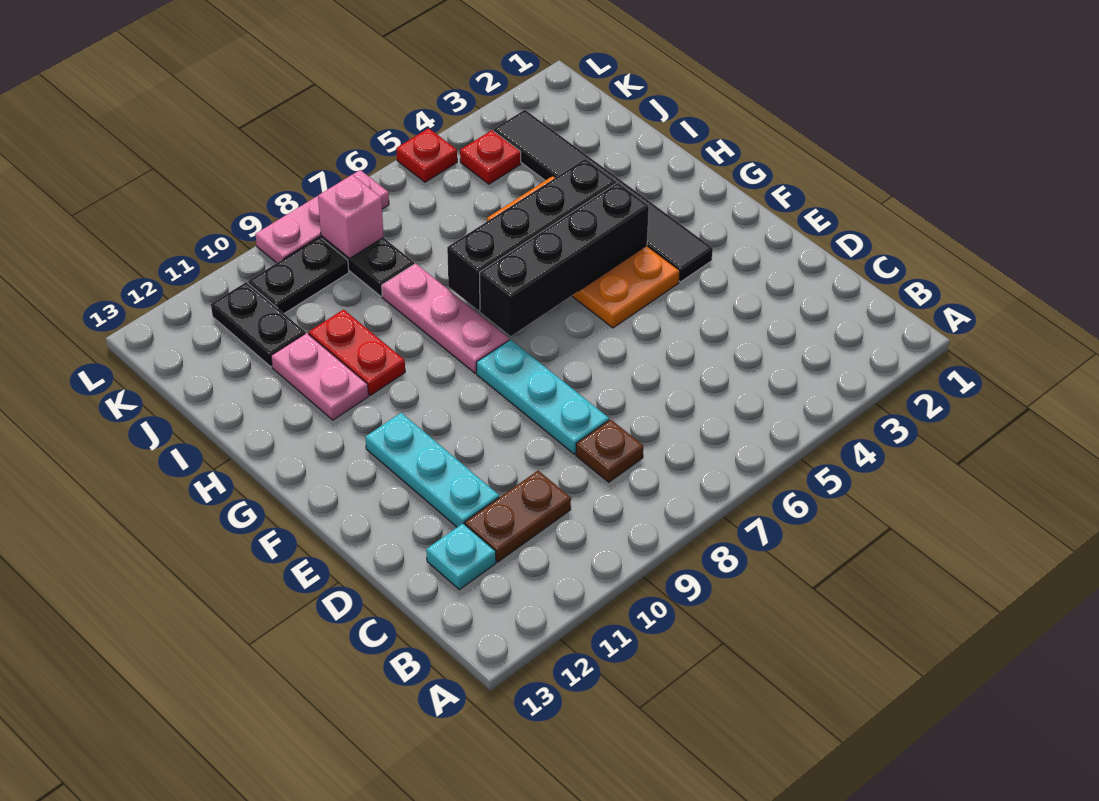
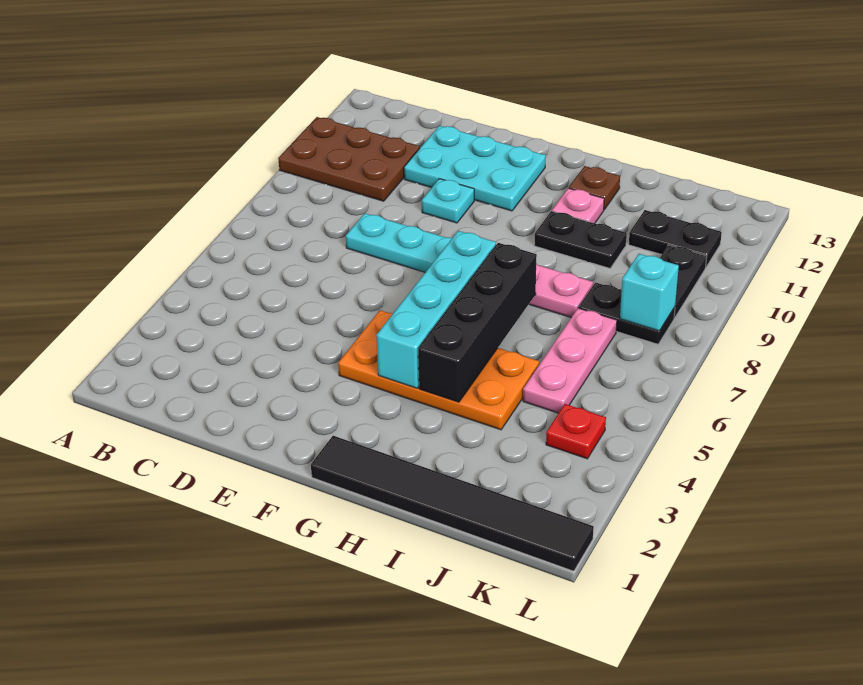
brown plate C8 level 1 -> brown plate H12 level 1
brown plate C10:C11 level 1 -> brown plate A10:C11 level 1
cyan plate C12 level 1 -> cyan plate E10 level 1
cyan plate D11:F11 level 1 -> cyan plate D11:F12 level 1
black tile F3:K3 level 1 -> black tile G1:L1 level 1
black brick G4:G7 level 2 -> cyan brick G4:G7 level 2
red plate H10:I10 level 1 -> black plate H10:I10 level 1
pink plate H11:I11 level 1 -> pink plate H11 level 1
pink brick K8 level 2 -> cyan brick K8 level 2
red plate L5 level 1 -> none
pink plate L7:L9 level 1 -> pink plate J5:J7 level 1

